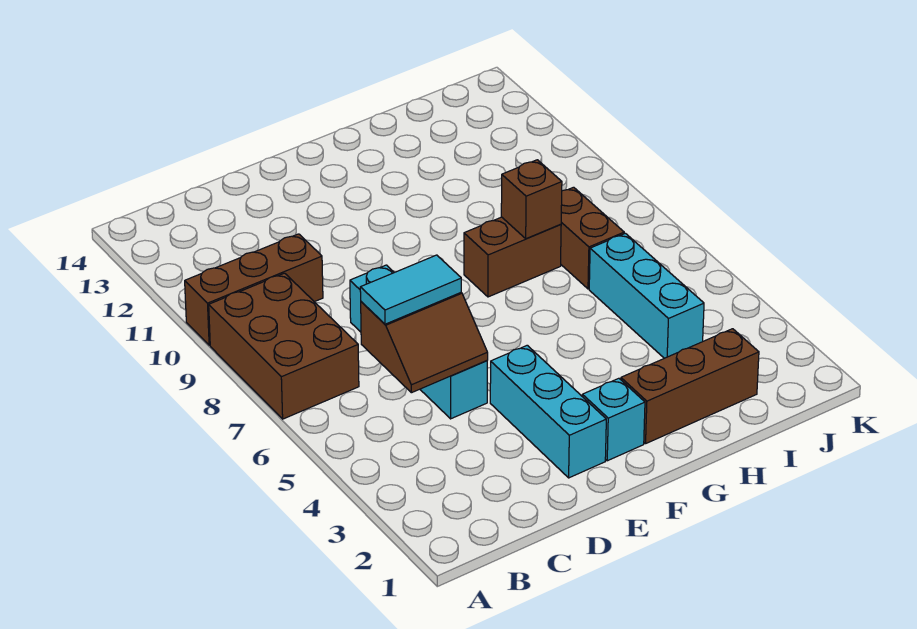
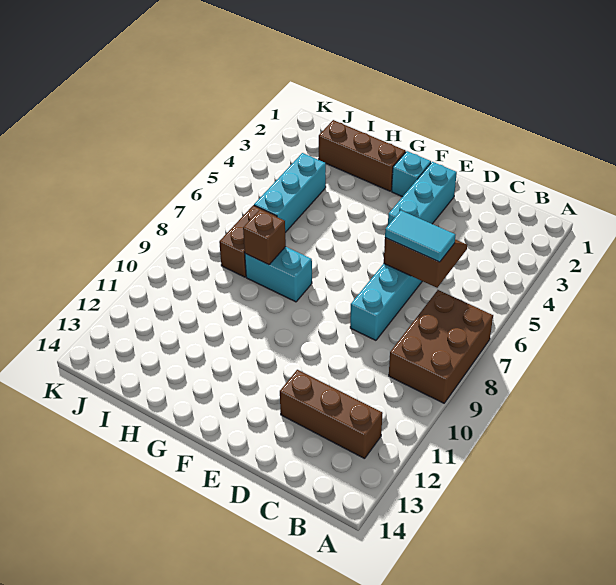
brown brick A10:C10 level 1 -> brown brick B12:D12 level 1
brown brick G8:H8 level 1 -> cyan brick G8:H8 level 1

